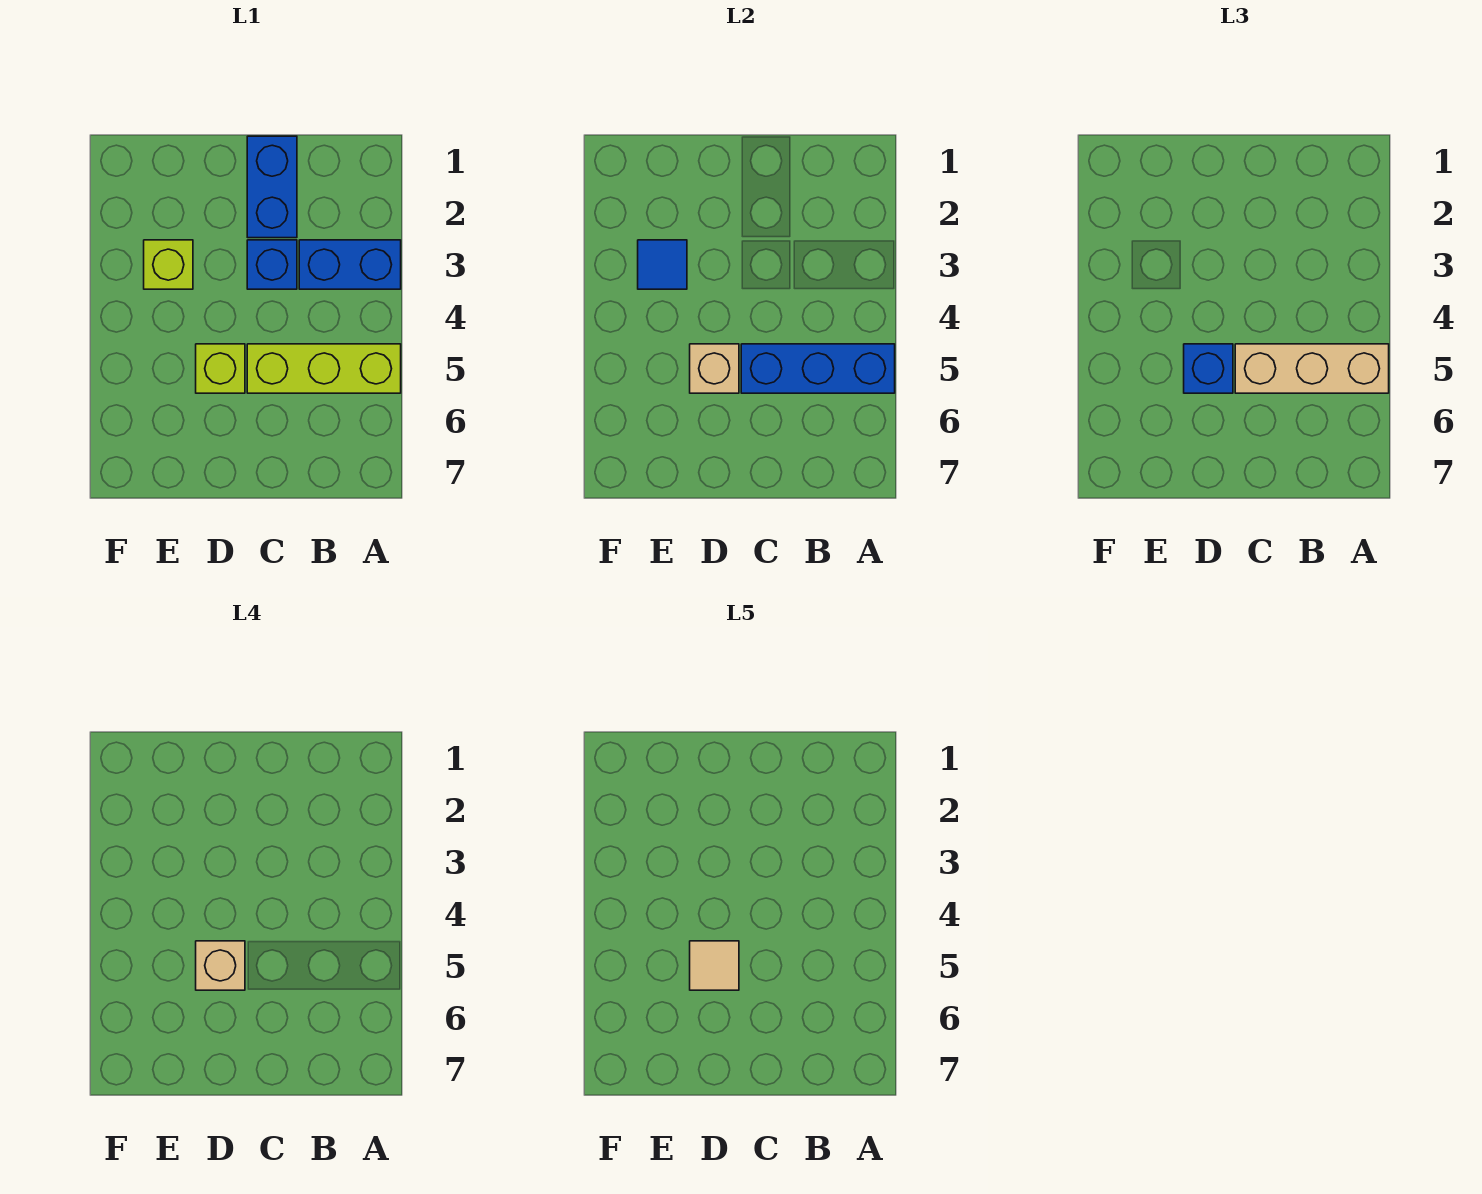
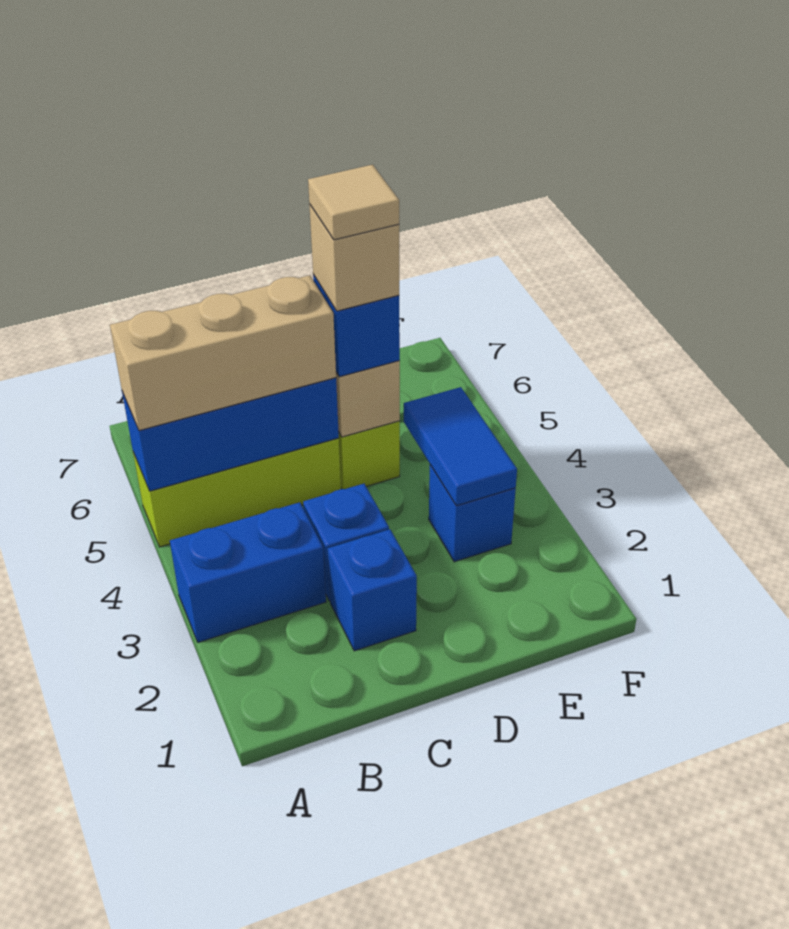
blue brick C1:C2 level 1 -> blue brick C2 level 1
lime brick E3 level 1 -> blue brick E3 level 1
blue tile E3 level 2 -> blue tile E3:E4 level 2

